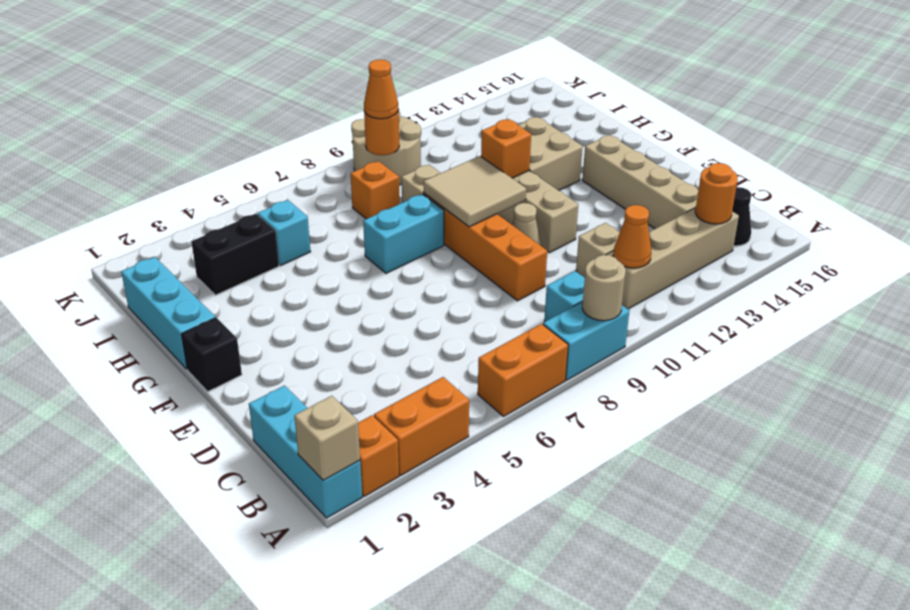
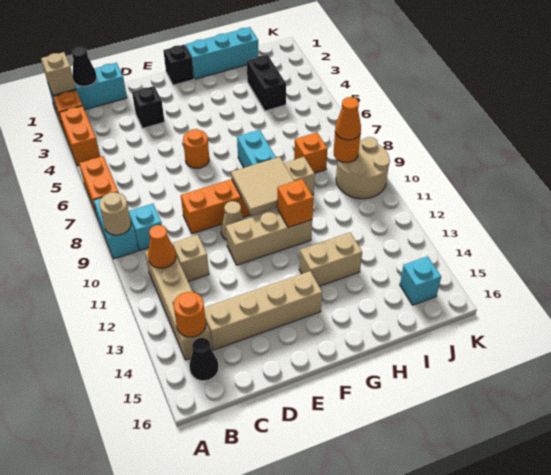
none -> black cone B1 level 2
none -> black brick D3 level 1
none -> orange round brick E6 level 1
tan brick G12:H13 level 1 -> tan brick G13:H13 level 1
cyan brick I5 level 1 -> cyan brick J15 level 1

